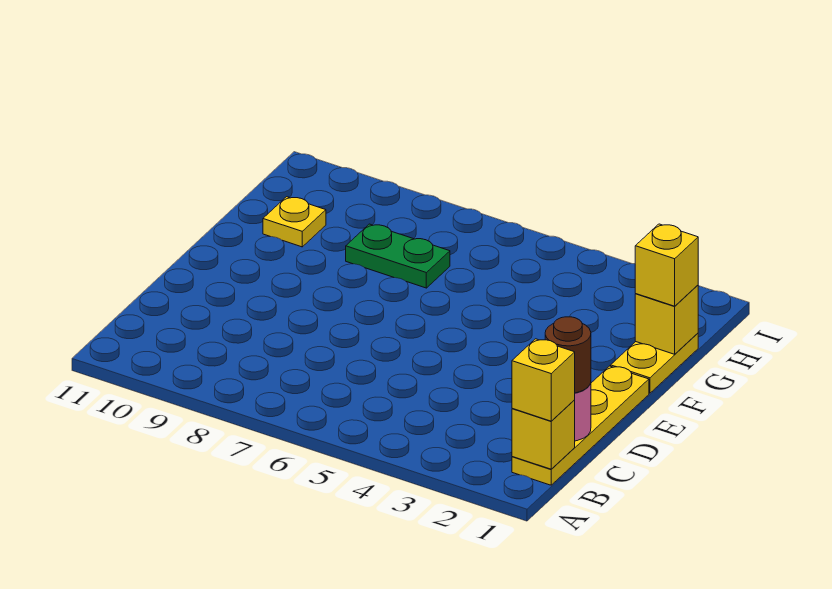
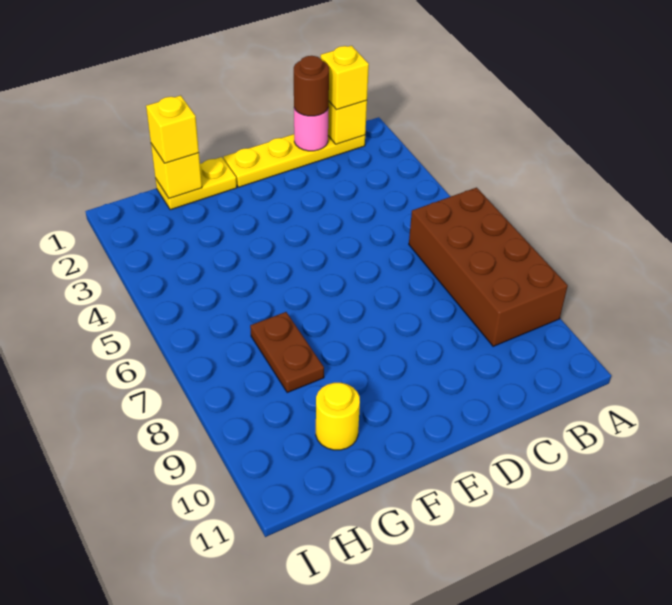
none -> brown brick A6:B9 level 1
green plate G7:G8 level 1 -> brown plate G7:G8 level 1
yellow plate G10 level 1 -> yellow round brick G10 level 1

